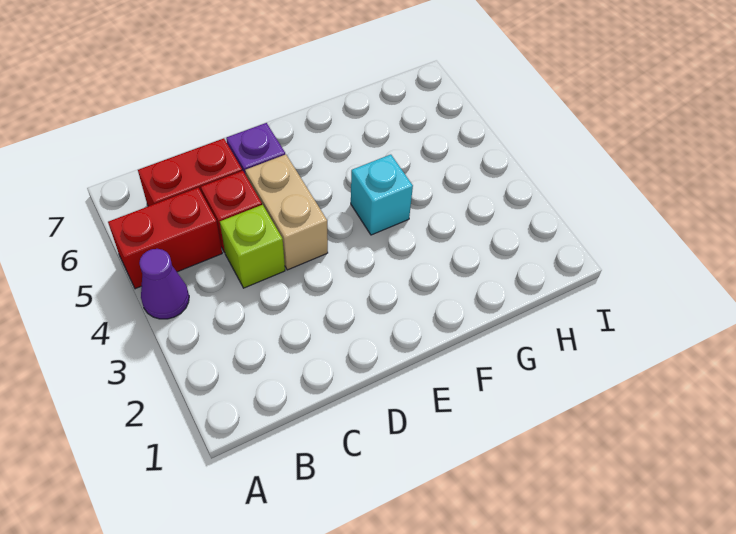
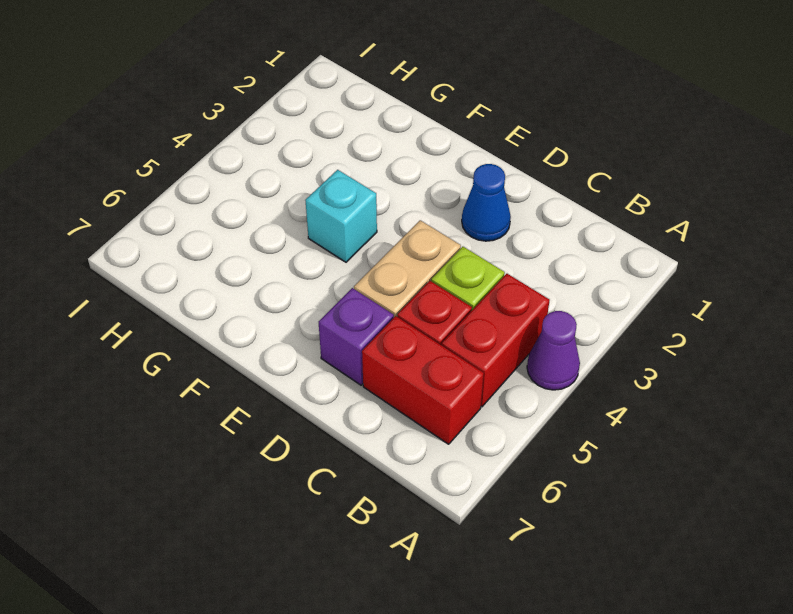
red brick A5:B5 level 1 -> red brick B4:B5 level 1
none -> blue cone D2 level 1

